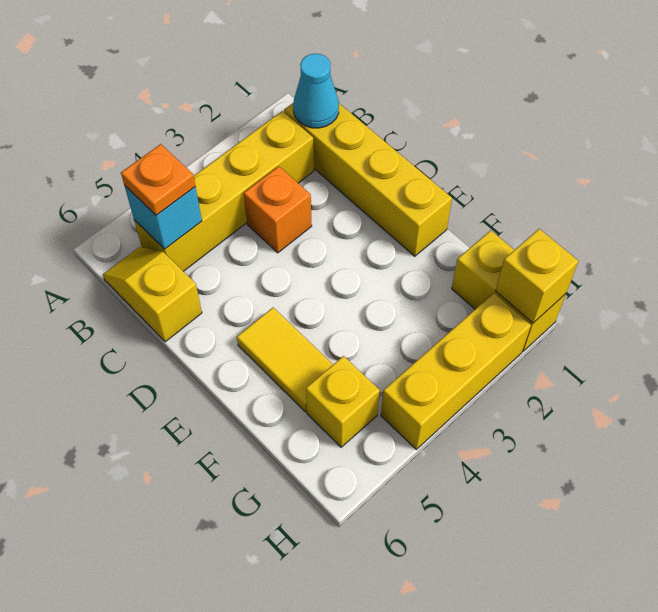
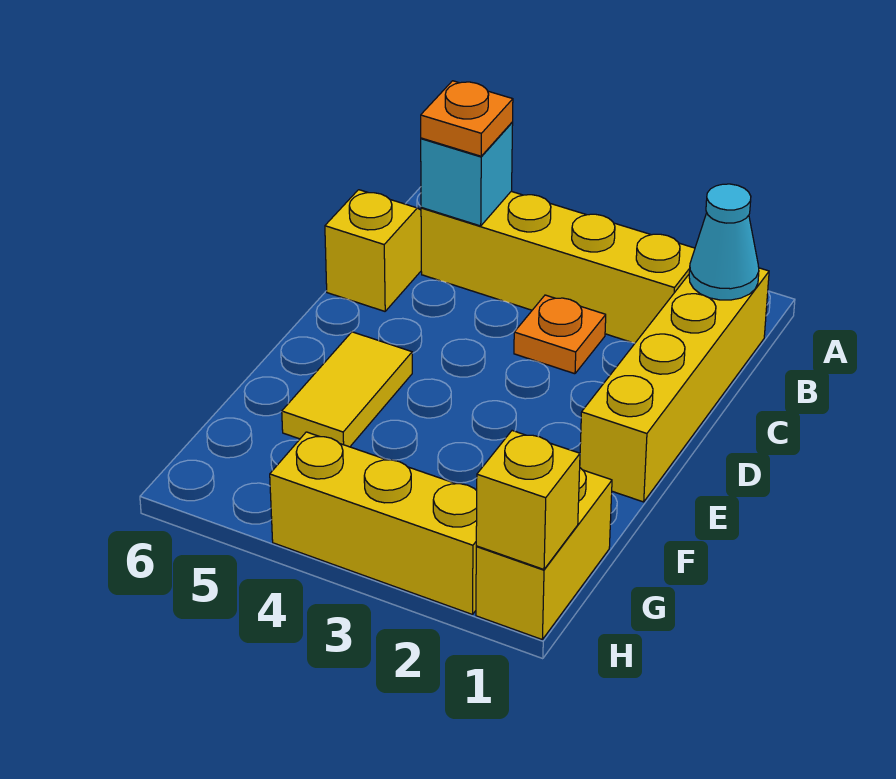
orange brick C3 level 1 -> orange plate C3 level 1
yellow brick G5 level 1 -> none

